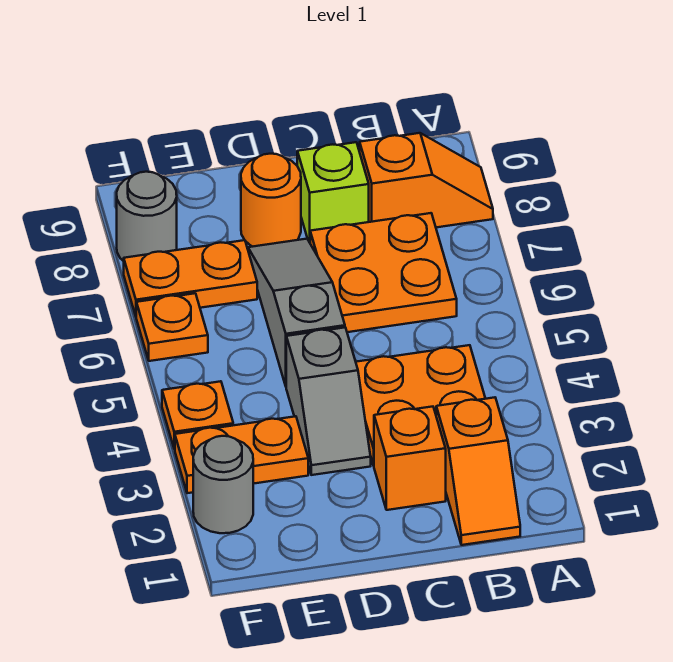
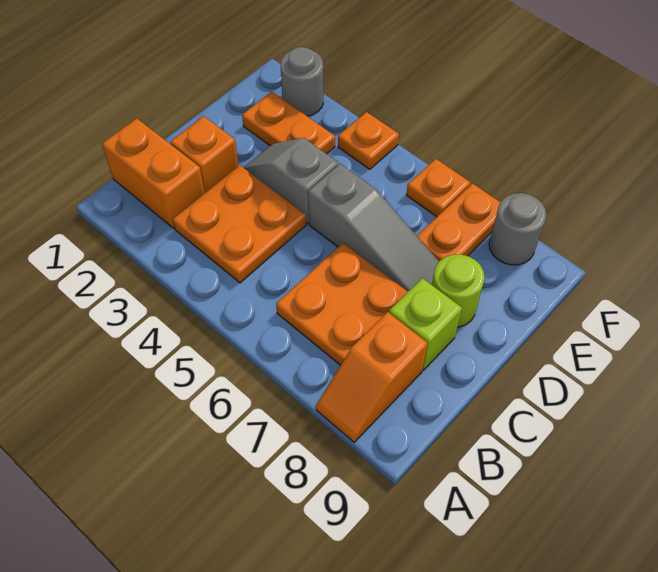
orange slope B1:B2 level 1 top 2 -> orange brick B1:B2 level 1
orange round brick D8 level 1 -> lime round brick D8 level 1
orange plate E3:F3 level 1 -> orange plate E2:E3 level 1

